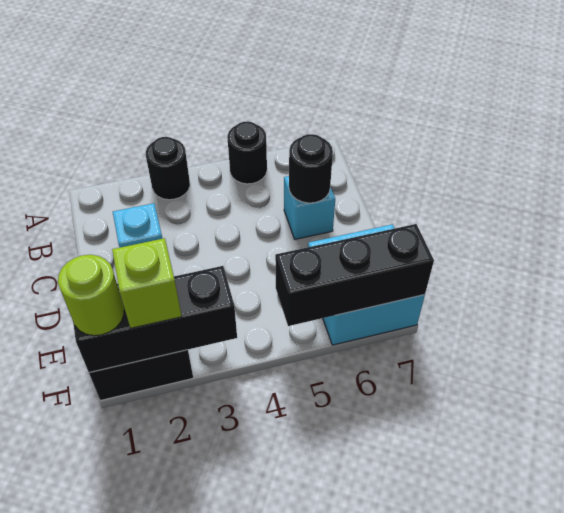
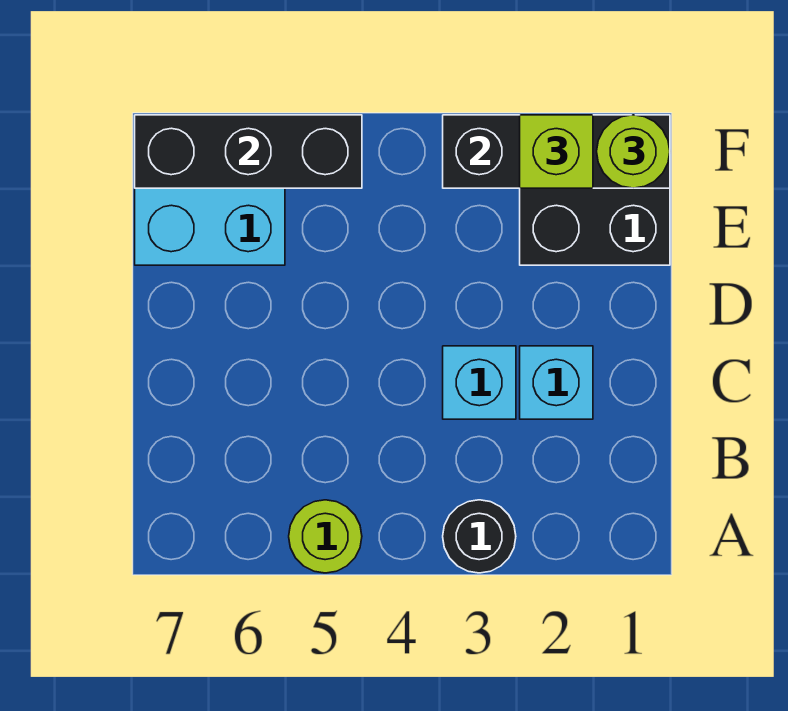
black round brick A5 level 1 -> lime round brick A5 level 1
cyan brick C6 level 1 -> cyan brick C3 level 1
black round brick C6 level 2 -> none

